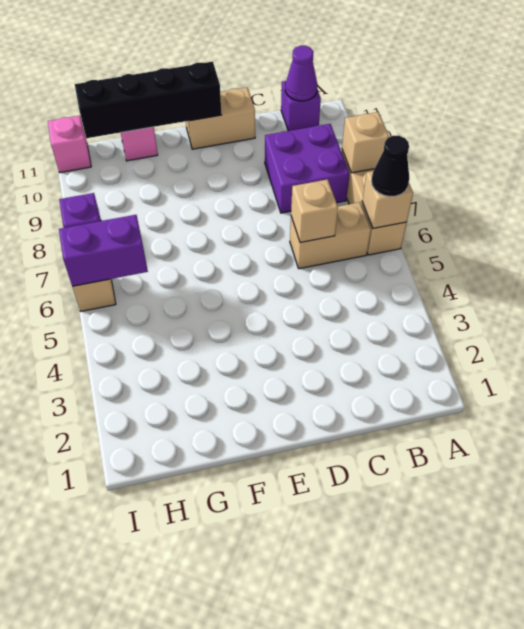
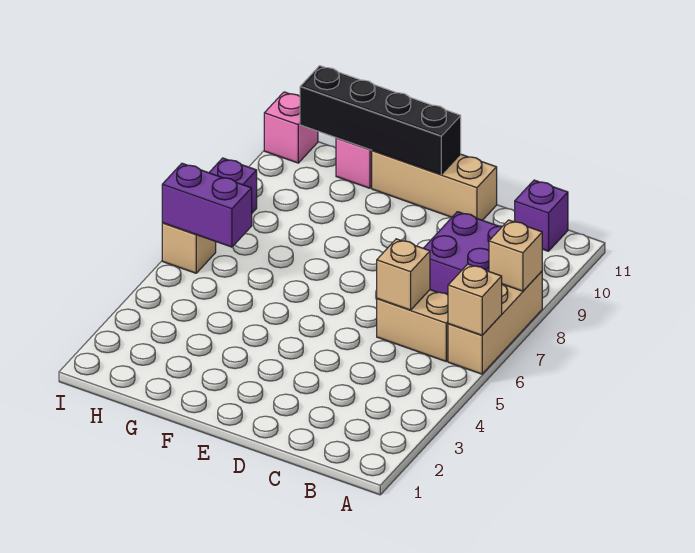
black cone A6 level 3 -> none
purple cone B11 level 2 -> none
tan brick D11:E11 level 1 -> tan brick D11:F11 level 1

